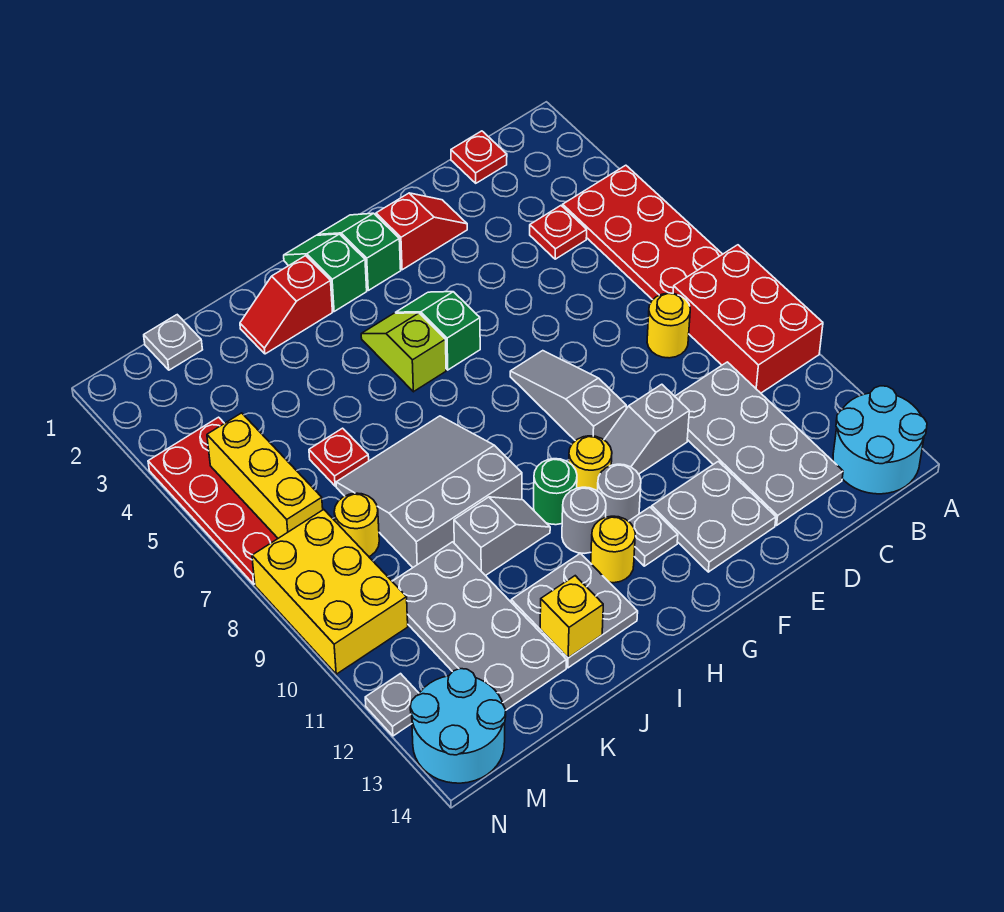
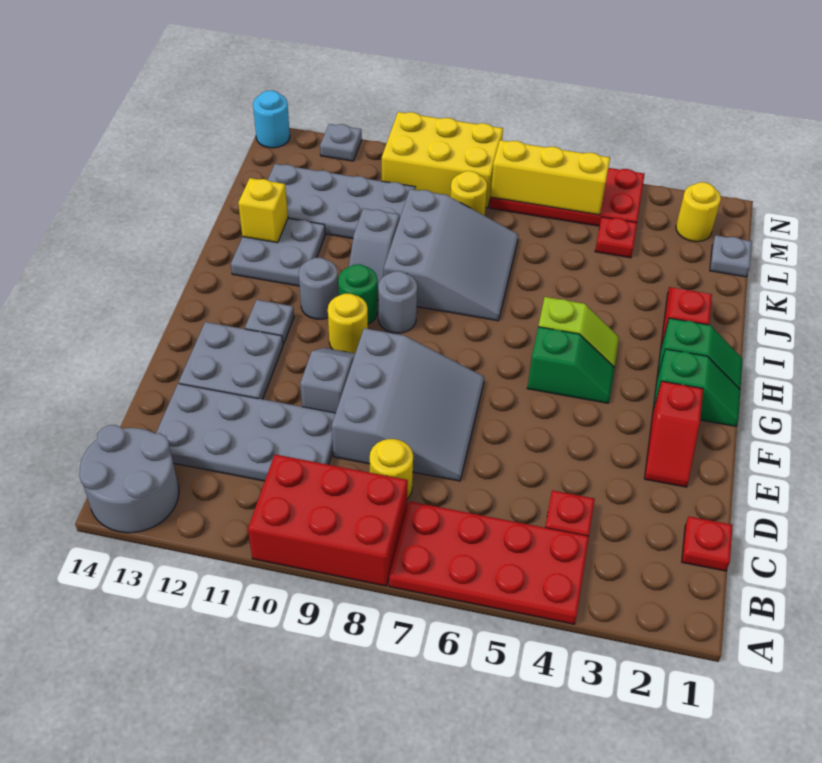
cyan round brick A13:B14 level 1 -> grey round brick A13:B14 level 1
grey slope F7:F9 level 1 top 9 -> grey slope D7:F9 level 1 top 9
grey round brick G11 level 1 -> grey round brick H9 level 1
yellow round brick H12 level 1 -> yellow round brick M2 level 1
red plate K6 level 1 -> red plate L4 level 1
cyan round brick M13:N14 level 1 -> cyan round brick N14 level 1

